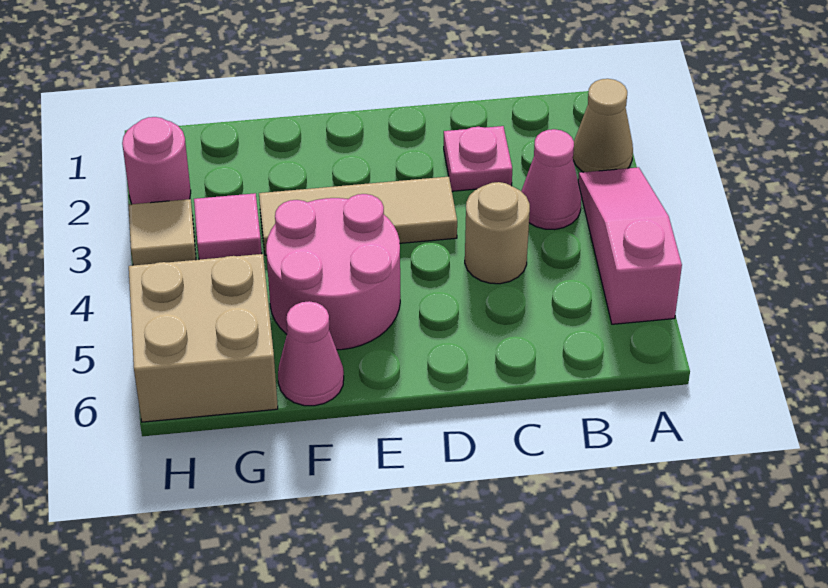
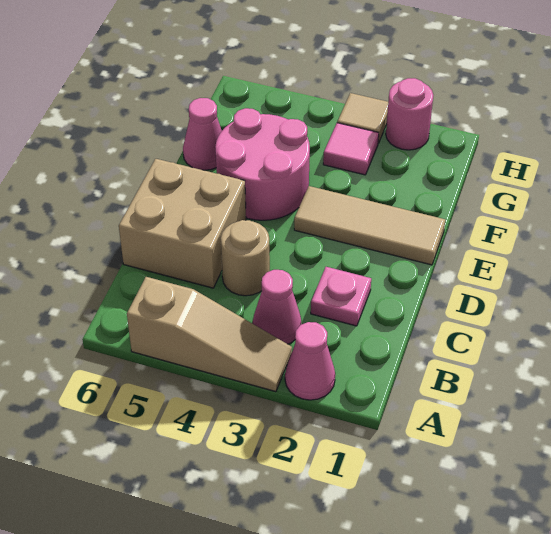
tan cone A2 level 1 -> pink cone A2 level 1
pink slope A3:A5 level 1 top 5 -> tan slope A3:A5 level 1 top 5
tan tile D3:F3 level 1 -> tan tile E1:E3 level 1
tan brick G5:H6 level 1 -> tan brick C5:D6 level 1

